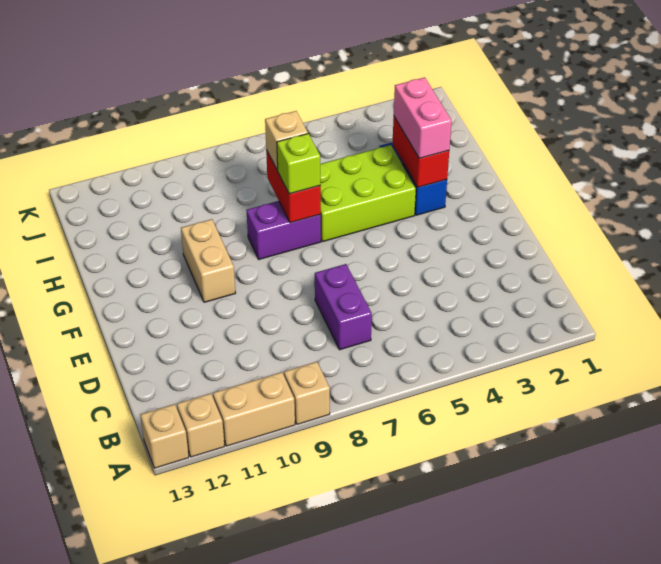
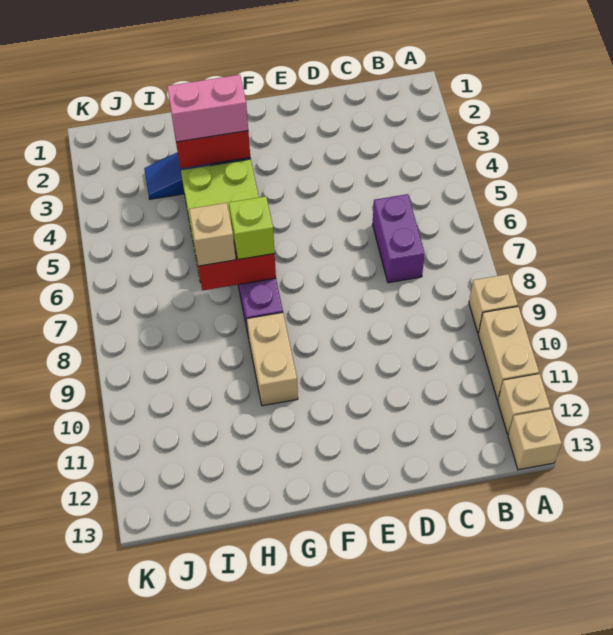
purple brick C7:D7 level 1 -> purple brick C6:C7 level 1
tan brick F10:G10 level 1 -> tan brick G9:G10 level 1

